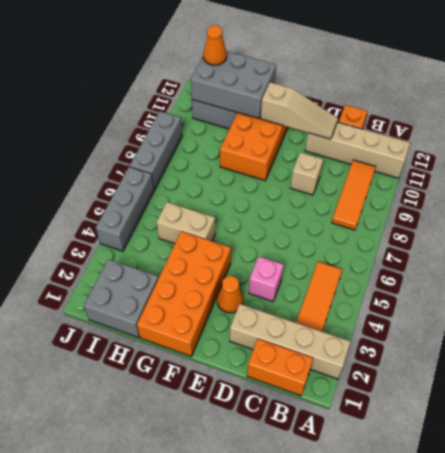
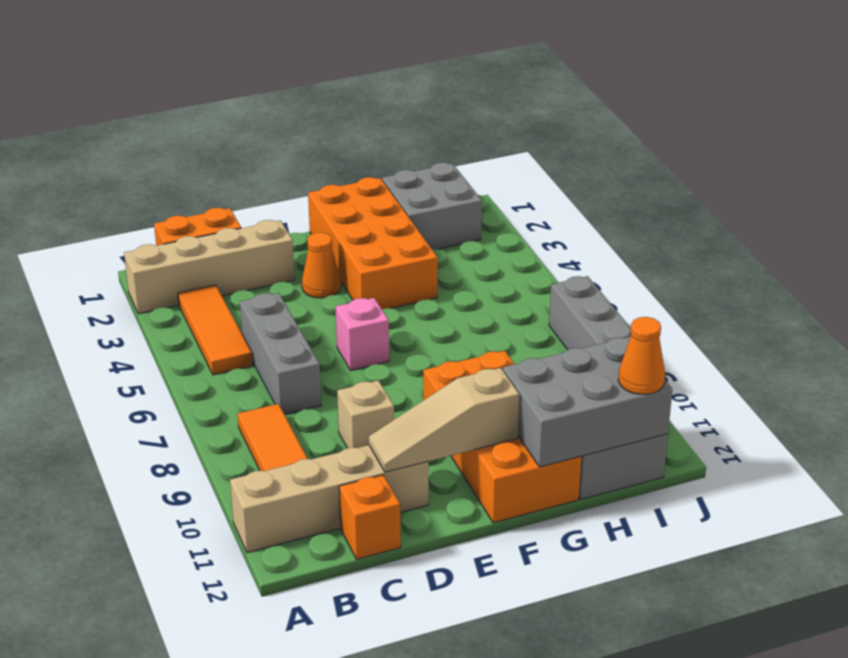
pink brick D4 level 1 -> pink brick E6 level 1
tan brick G5:H5 level 1 -> none
grey brick J4:J6 level 1 -> grey brick C5:C7 level 1

